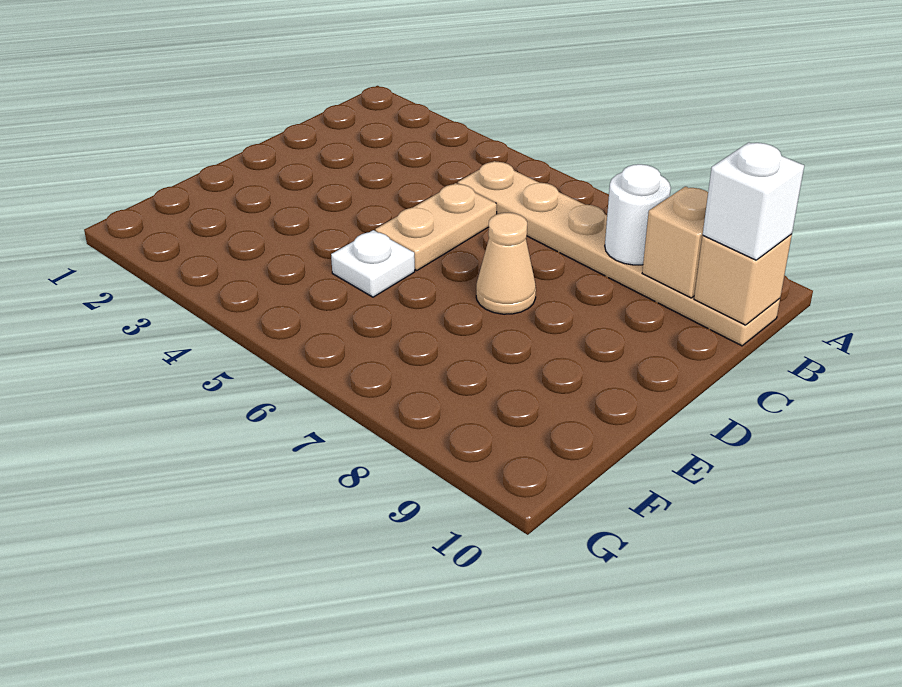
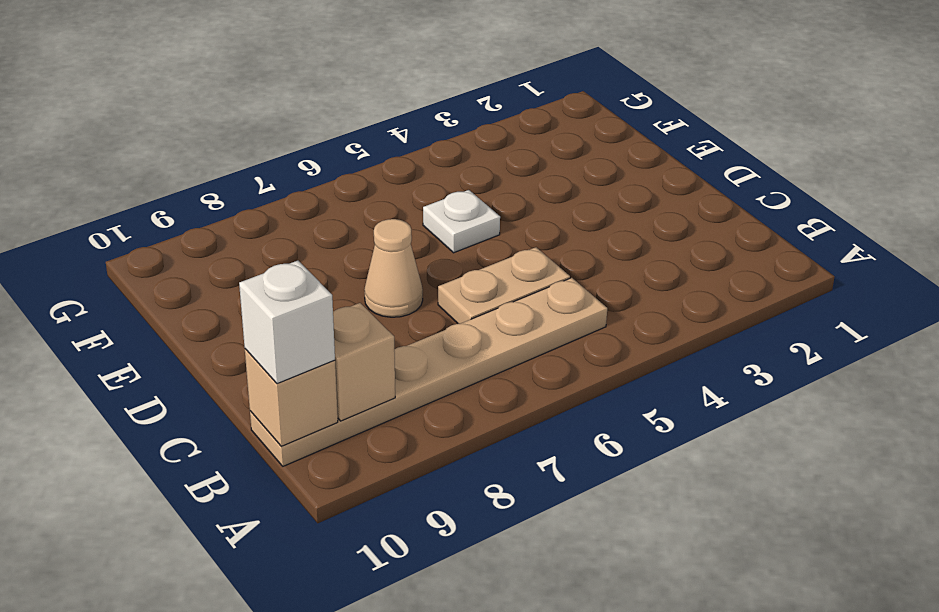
white round brick B8 level 2 -> none
tan plate C5:D5 level 1 -> tan plate C5:C6 level 1

